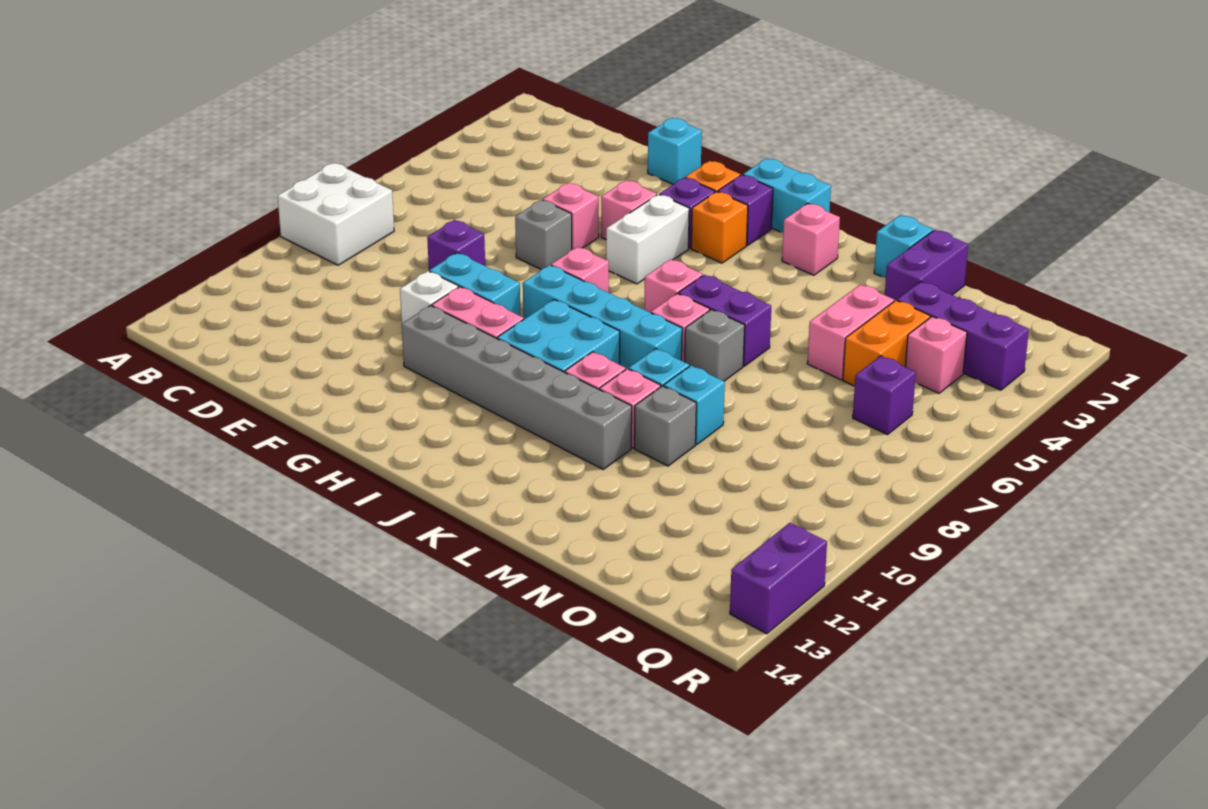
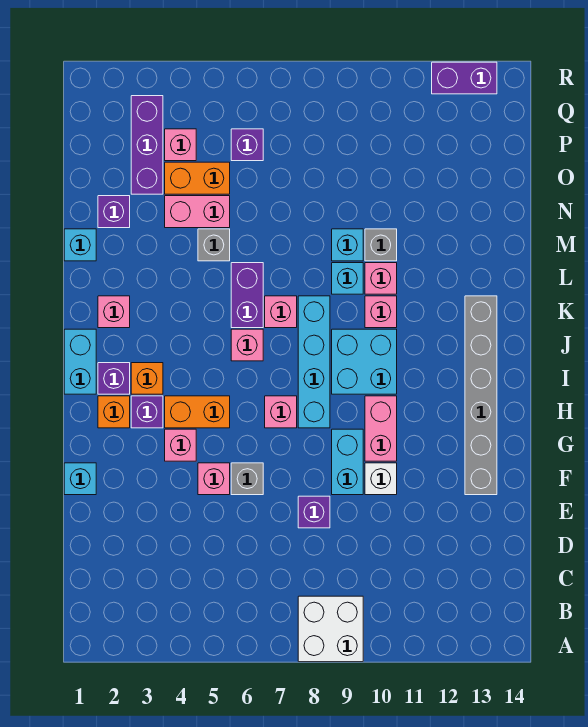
grey brick G11:L11 level 1 -> grey brick F13:K13 level 1
white brick H4:H5 level 1 -> orange brick H4:H5 level 1
grey brick L7 level 1 -> grey brick M5 level 1
purple brick N1:N2 level 1 -> purple brick N2 level 1

